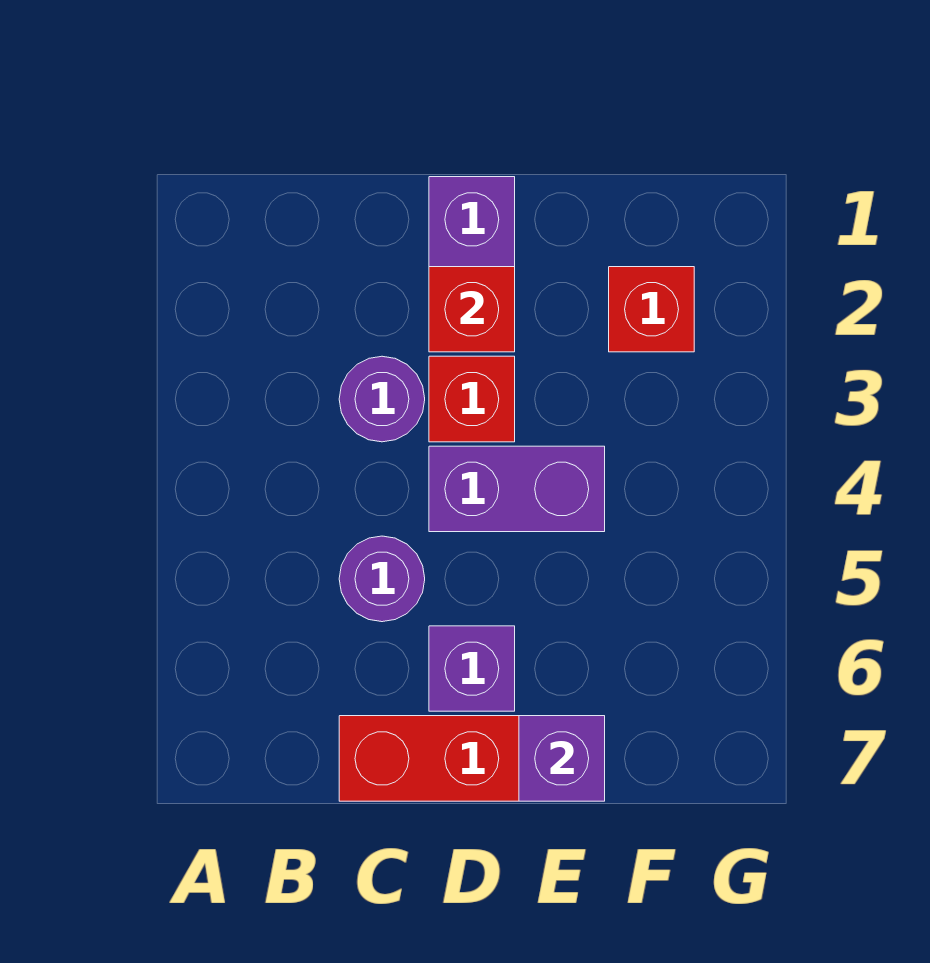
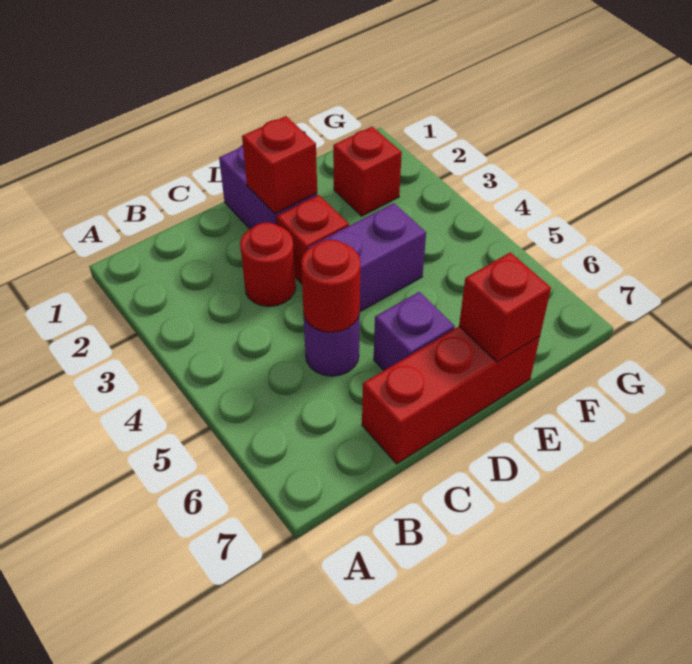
purple round brick C3 level 1 -> red round brick C3 level 1
none -> red round brick C5 level 2
purple brick E7 level 2 -> red brick E7 level 2

